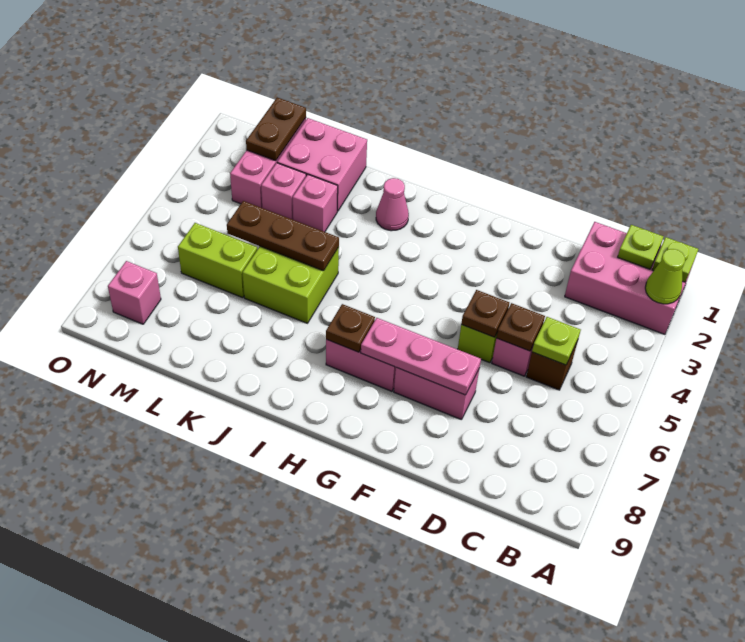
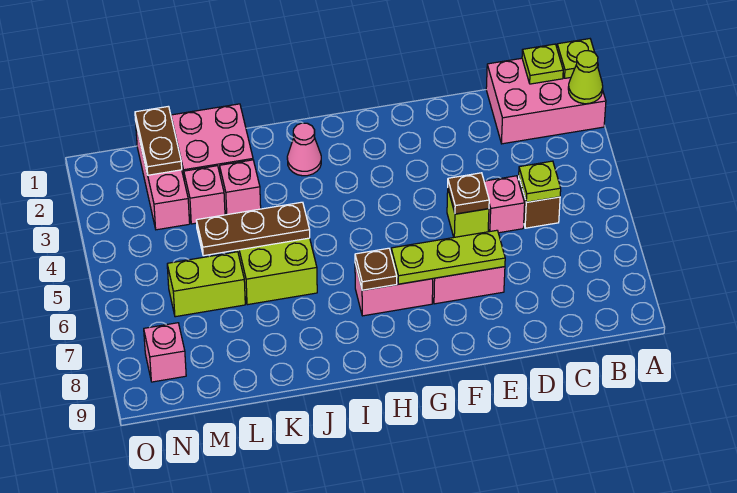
brown plate D5 level 2 -> none
pink plate E7:G7 level 2 -> lime plate E7:G7 level 2

